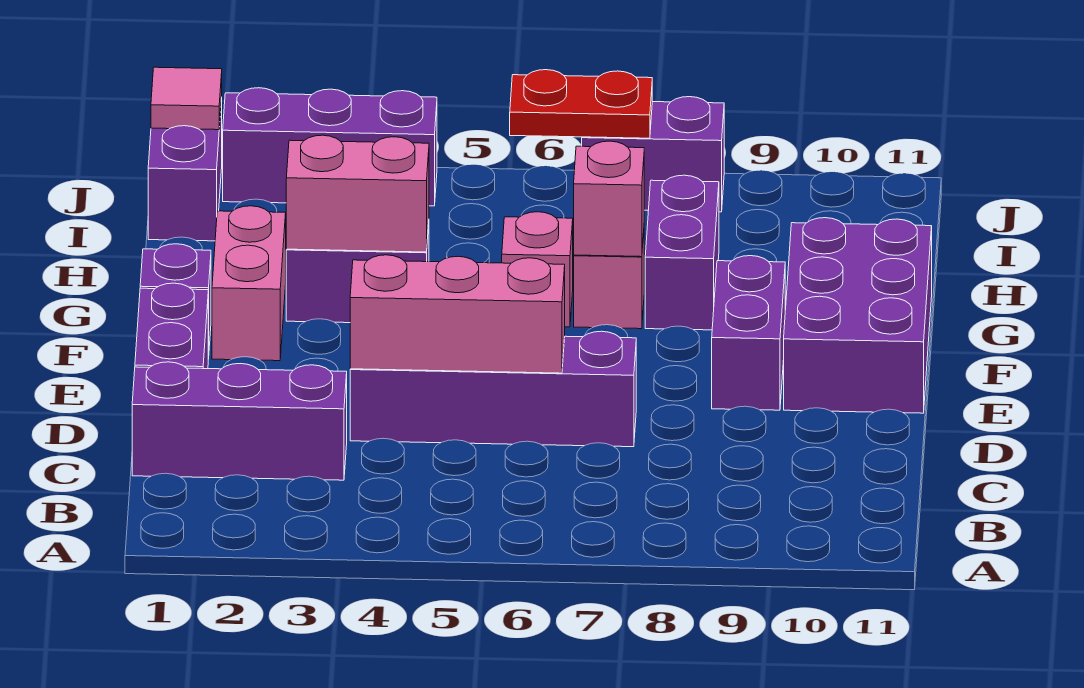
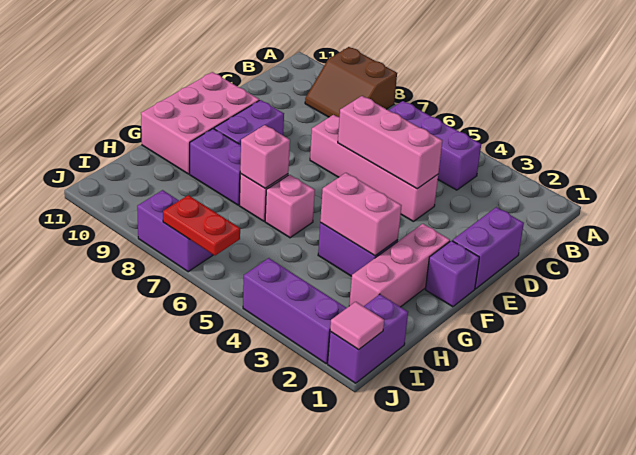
none -> brown slope A8:B9 level 1 top A
purple brick C1:C3 level 1 -> purple brick B4:B6 level 1
purple brick D4:D7 level 1 -> pink brick D4:D7 level 1
purple brick E10:G11 level 1 -> pink brick E10:G11 level 1
pink brick F2:G2 level 1 -> pink brick F2:H2 level 1
purple brick G8:H8 level 1 -> purple brick G8:G9 level 1

